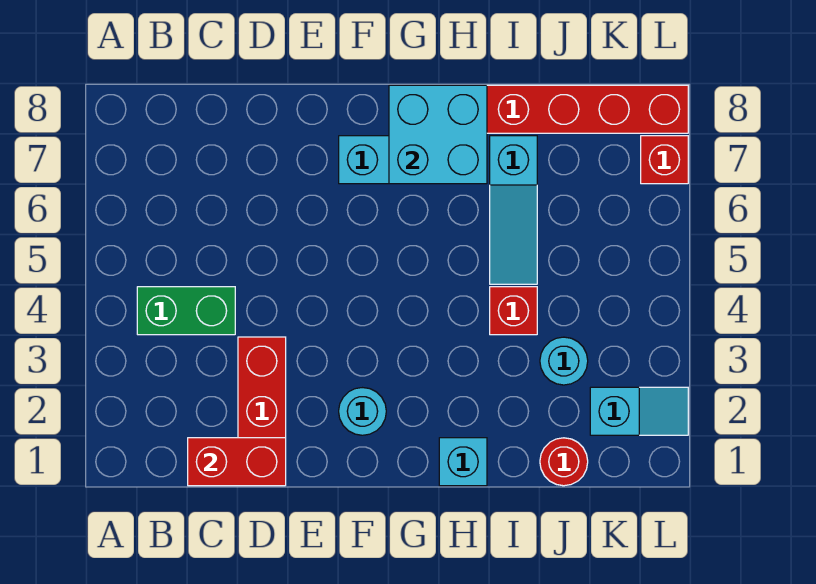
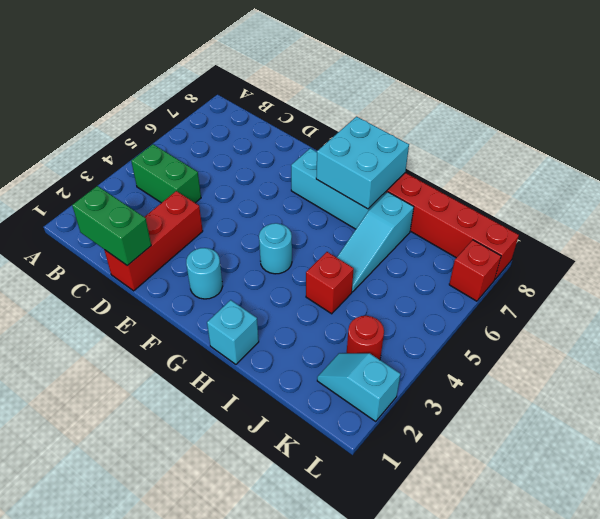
red brick C1:D1 level 2 -> green brick C1:D1 level 2
red round brick J1 level 1 -> red round brick K3 level 1
cyan round brick J3 level 1 -> cyan round brick G4 level 1
cyan slope K2:L2 level 1 top K -> cyan slope K2:L2 level 1 top L

